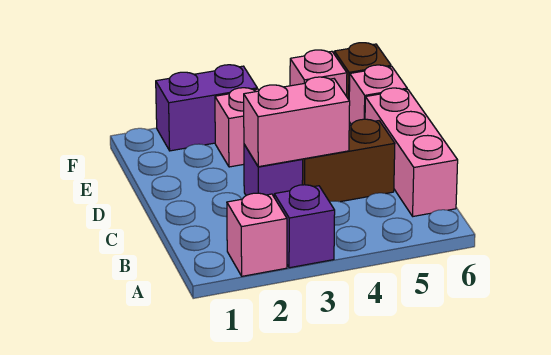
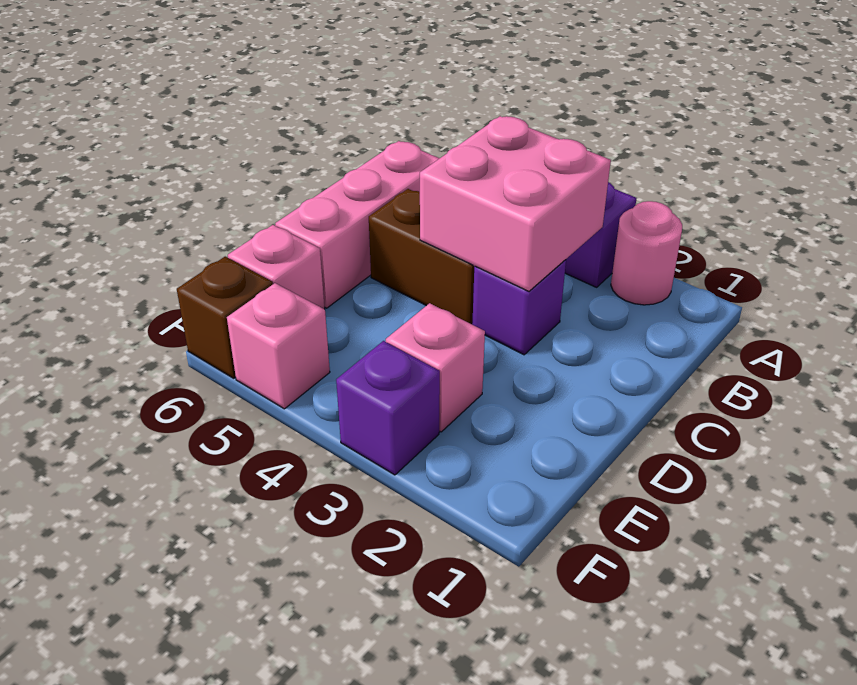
pink brick A2 level 1 -> pink round brick A2 level 1
pink brick C3:C4 level 2 -> pink brick B3:C4 level 2
purple brick F2:F3 level 1 -> purple brick F3 level 1

